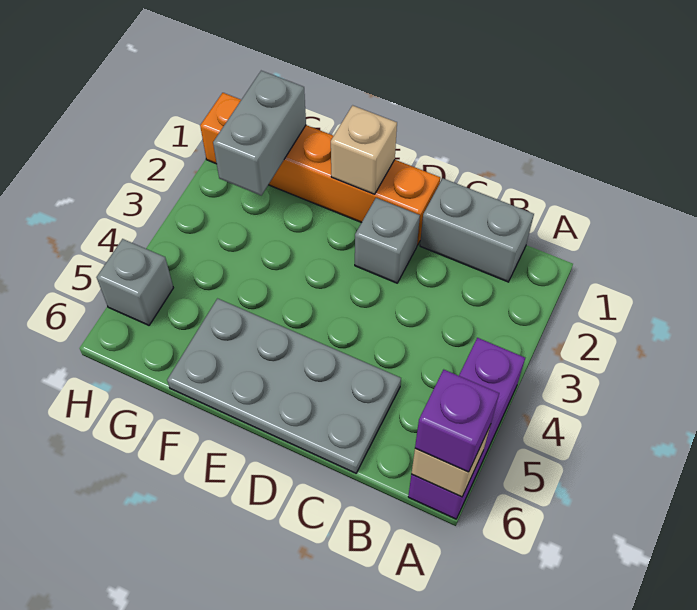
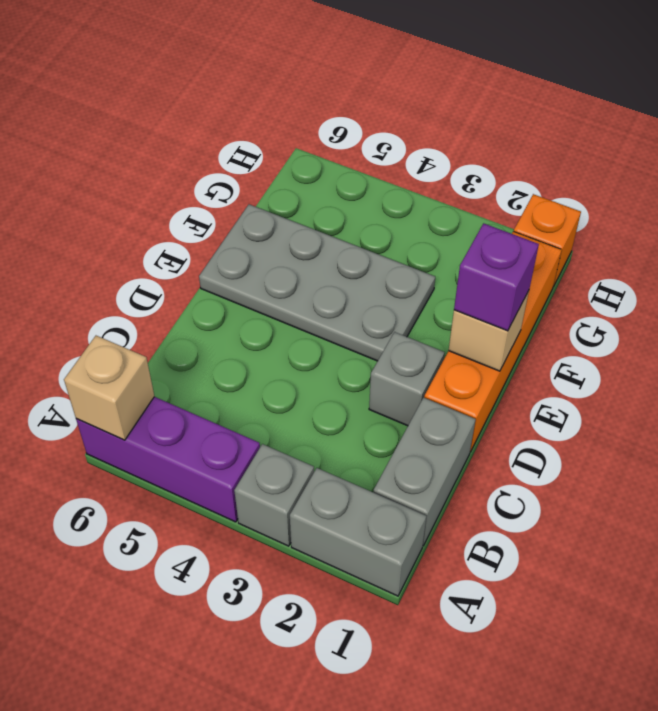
purple brick A6 level 3 -> purple brick E1 level 3
grey plate C5:F6 level 1 -> grey plate E3:F6 level 1
grey brick G1:G2 level 2 -> grey brick A1:A2 level 1
grey brick H5 level 1 -> grey brick A3 level 1

